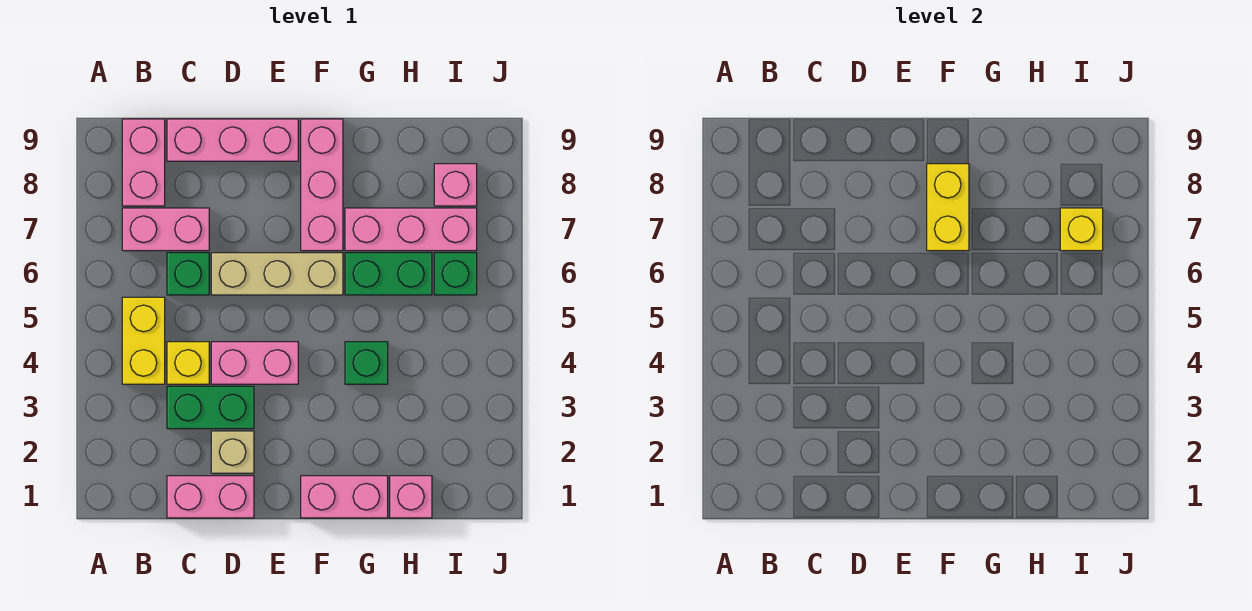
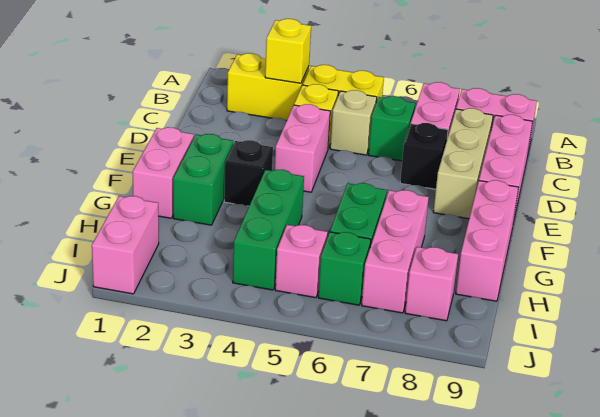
pink brick C1:D1 level 1 -> pink brick I1:J1 level 1
green brick C3:D3 level 1 -> green brick F2:G2 level 1
tan brick D2 level 1 -> tan brick C5 level 1
tan brick D6:F6 level 1 -> tan brick C8:E8 level 1
none -> black brick D7 level 1
none -> black brick F3 level 1
pink brick F7:F9 level 1 -> pink brick F9:H9 level 1
yellow brick F7:F8 level 2 -> yellow brick B2:B3 level 1
green brick G4 level 1 -> green brick G4:I4 level 1
pink brick H1 level 1 -> pink brick I5 level 1
yellow brick I7 level 2 -> yellow brick B3 level 2

